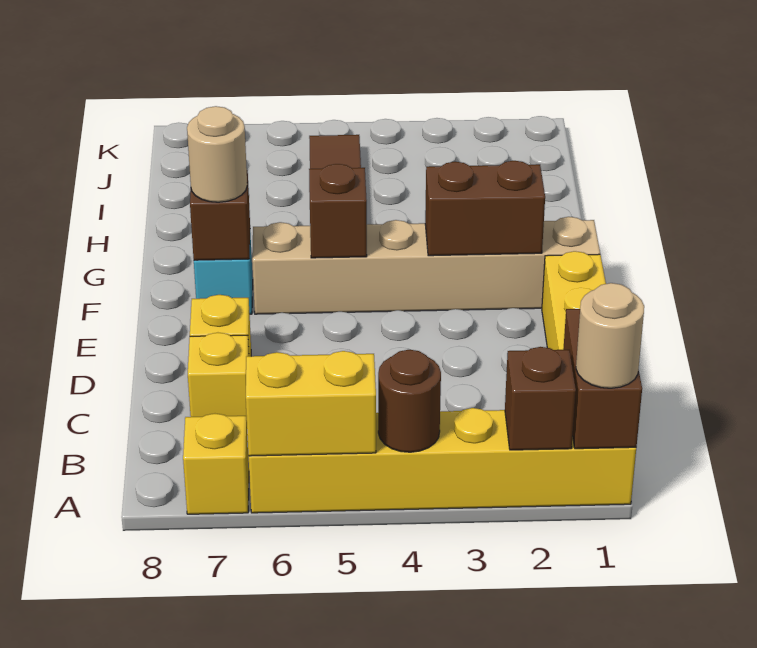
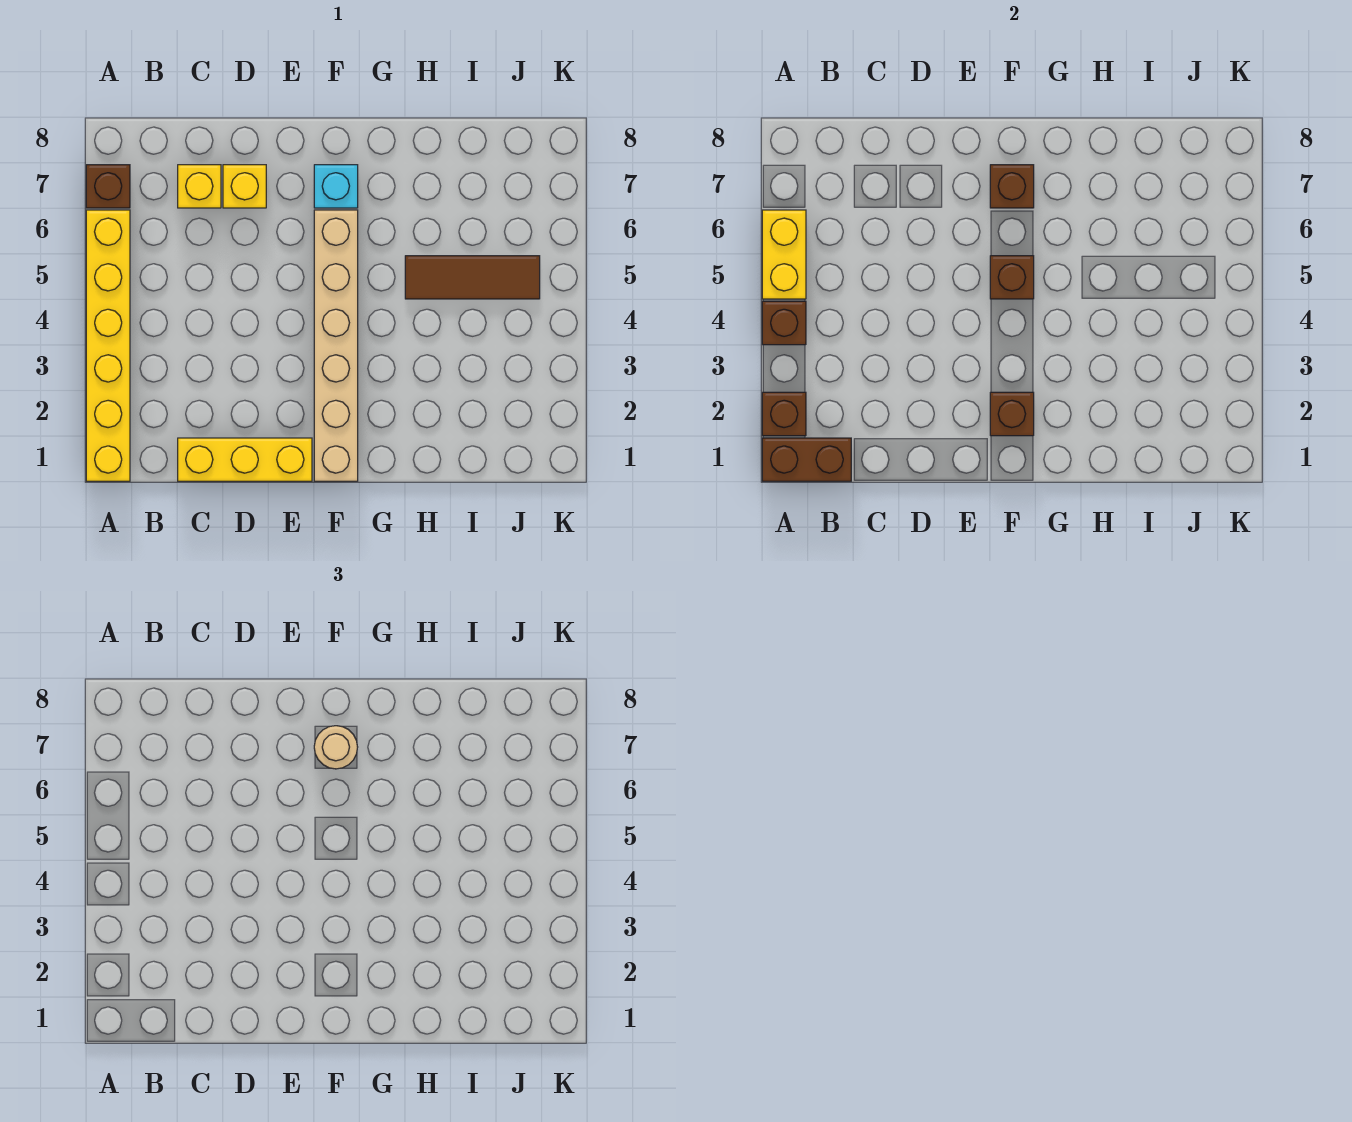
tan round brick A1 level 3 -> none
brown round brick A4 level 2 -> brown brick A4 level 2
yellow brick A7 level 1 -> brown brick A7 level 1
brown brick F2:F3 level 2 -> brown brick F2 level 2

